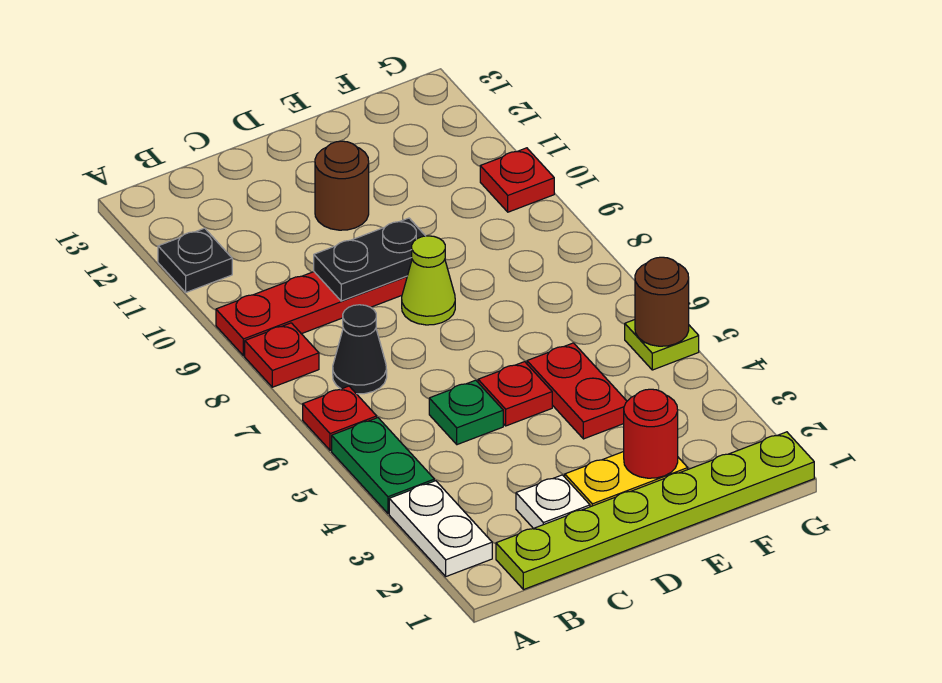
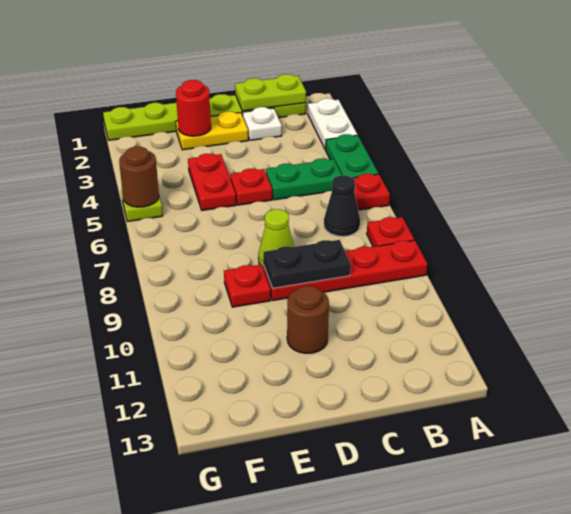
black plate A11 level 1 -> none
none -> lime plate B1:C1 level 2
green plate C5 level 1 -> green plate B5:C5 level 1
red plate G10 level 1 -> red plate E9 level 1

